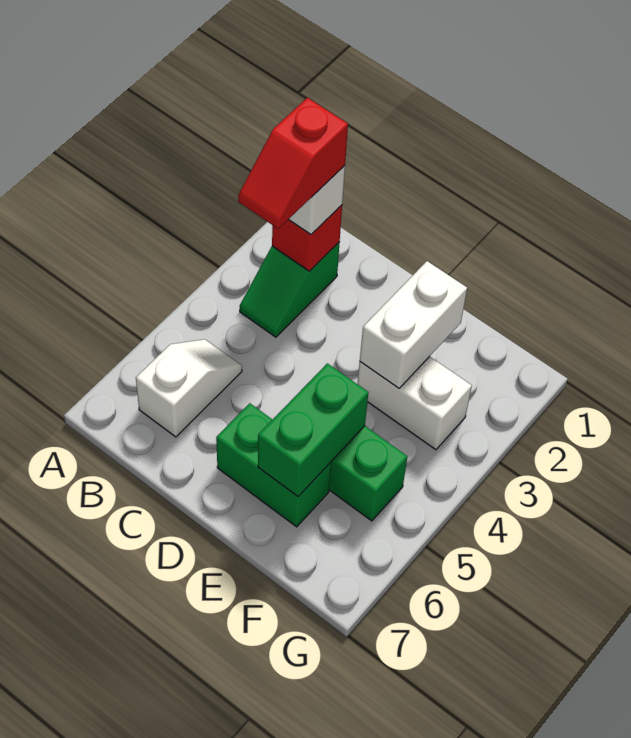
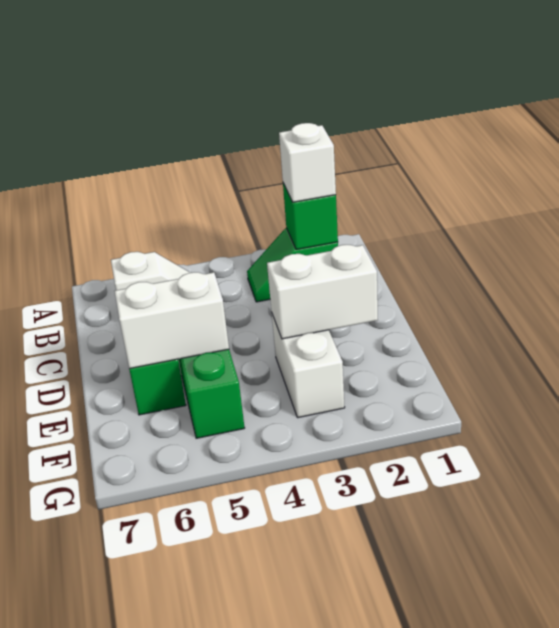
red brick B2 level 2 -> green brick B2 level 2
red slope B2:B3 level 4 top 2 -> none
green brick E5:E6 level 2 -> white brick E5:E6 level 2

